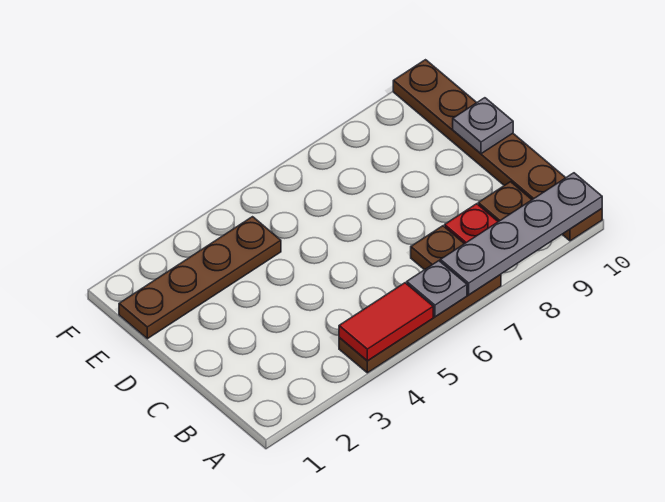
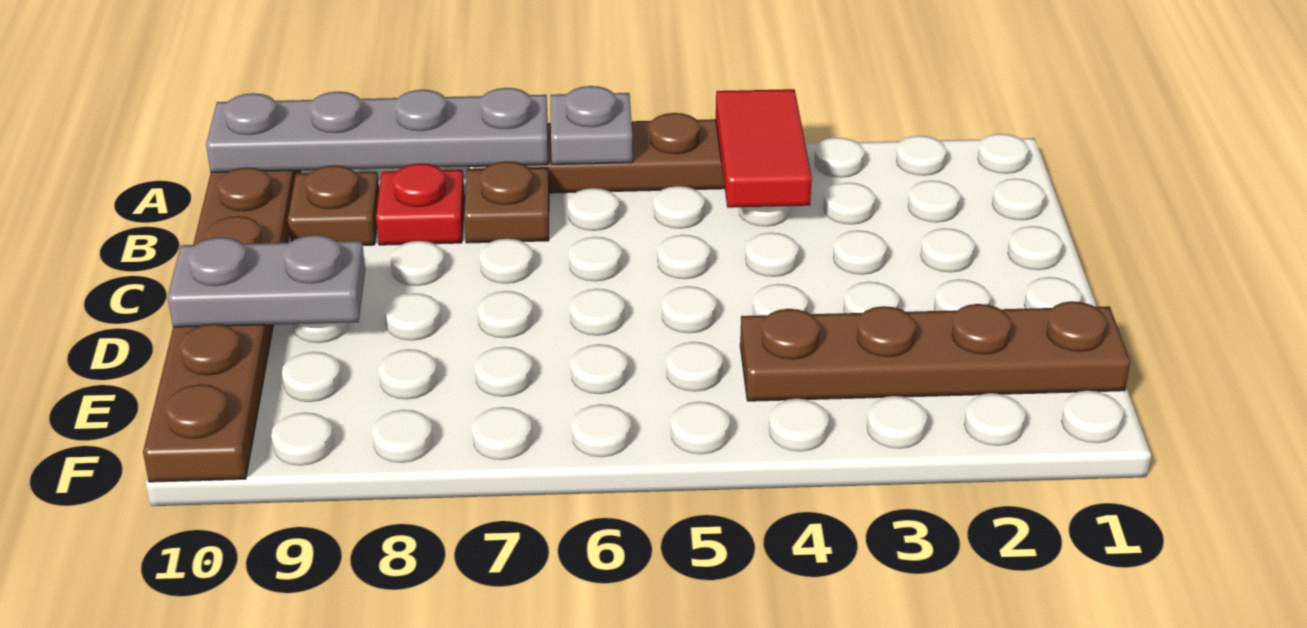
red tile A4:A5 level 2 -> red tile A4:B4 level 2
grey plate D10 level 2 -> grey plate D9:D10 level 2

